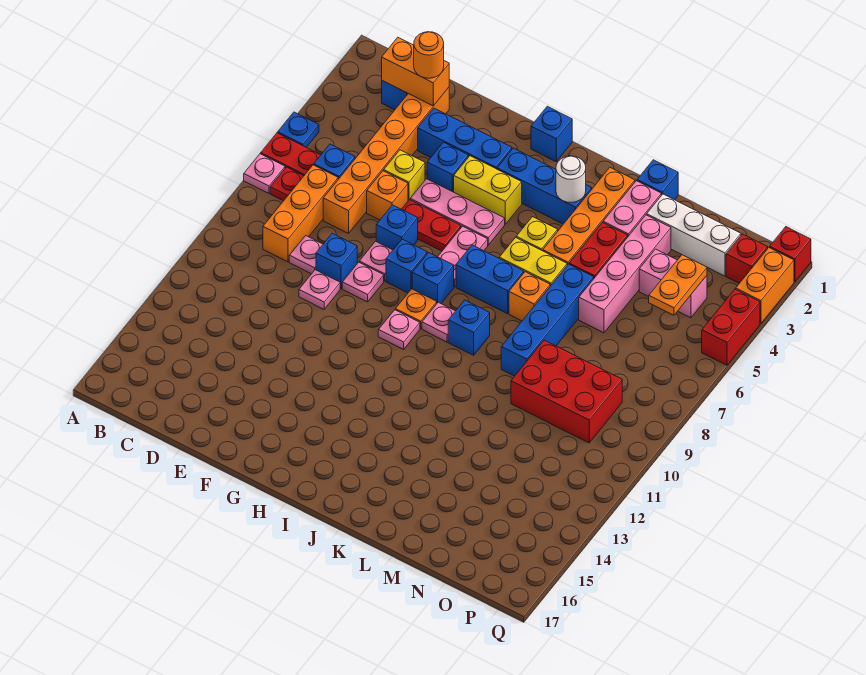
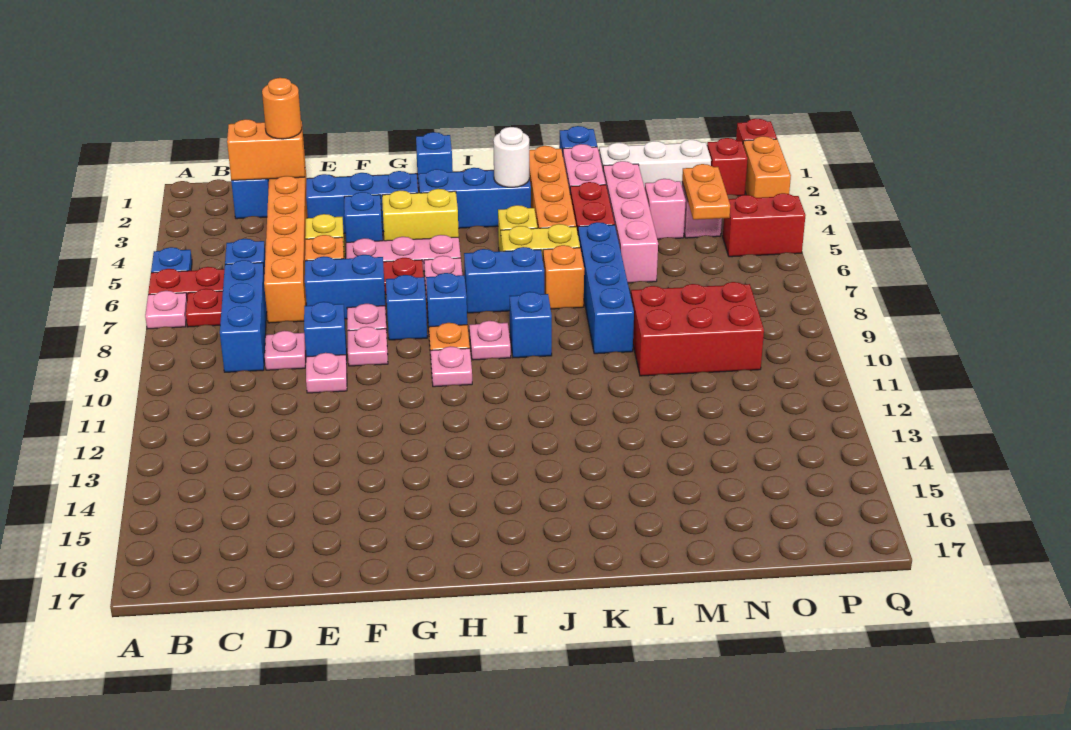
orange brick C7:C9 level 1 -> blue brick C7:C9 level 1
blue brick F7 level 1 -> blue brick E7:F7 level 1
red brick Q4:Q5 level 1 -> red brick P5:Q5 level 1

